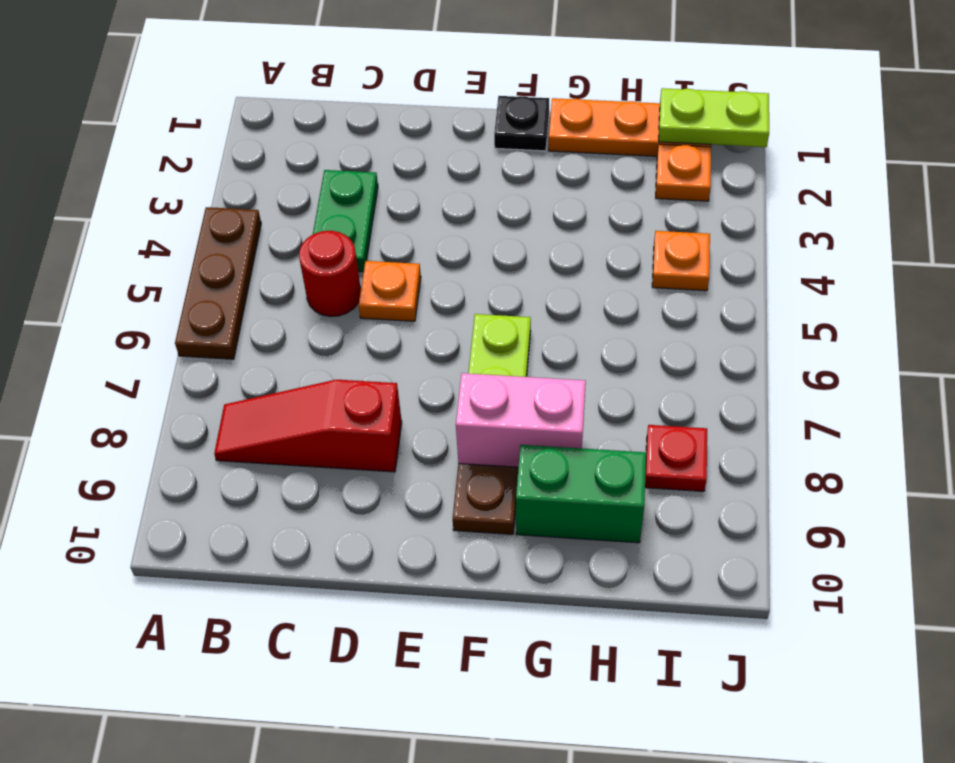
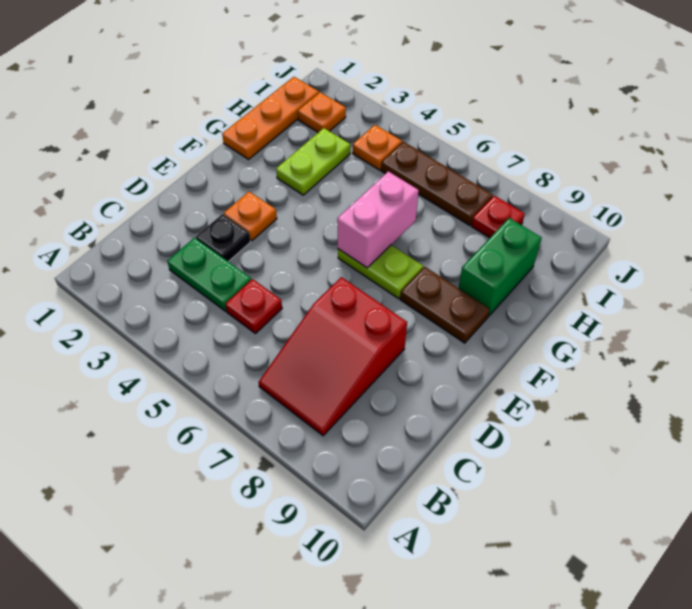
brown plate A4:A6 level 1 -> brown plate I5:I7 level 1
red slope B8:D8 level 1 top D -> red slope B7:D8 level 1 top D
red round brick C5 level 1 -> red plate C5 level 1
orange plate D5 level 1 -> orange plate E3 level 1
black plate F1 level 1 -> black plate D3 level 1
pink brick F8:G8 level 2 -> pink brick F6:G6 level 2
lime plate I1:J1 level 2 -> lime plate G3:H3 level 1

